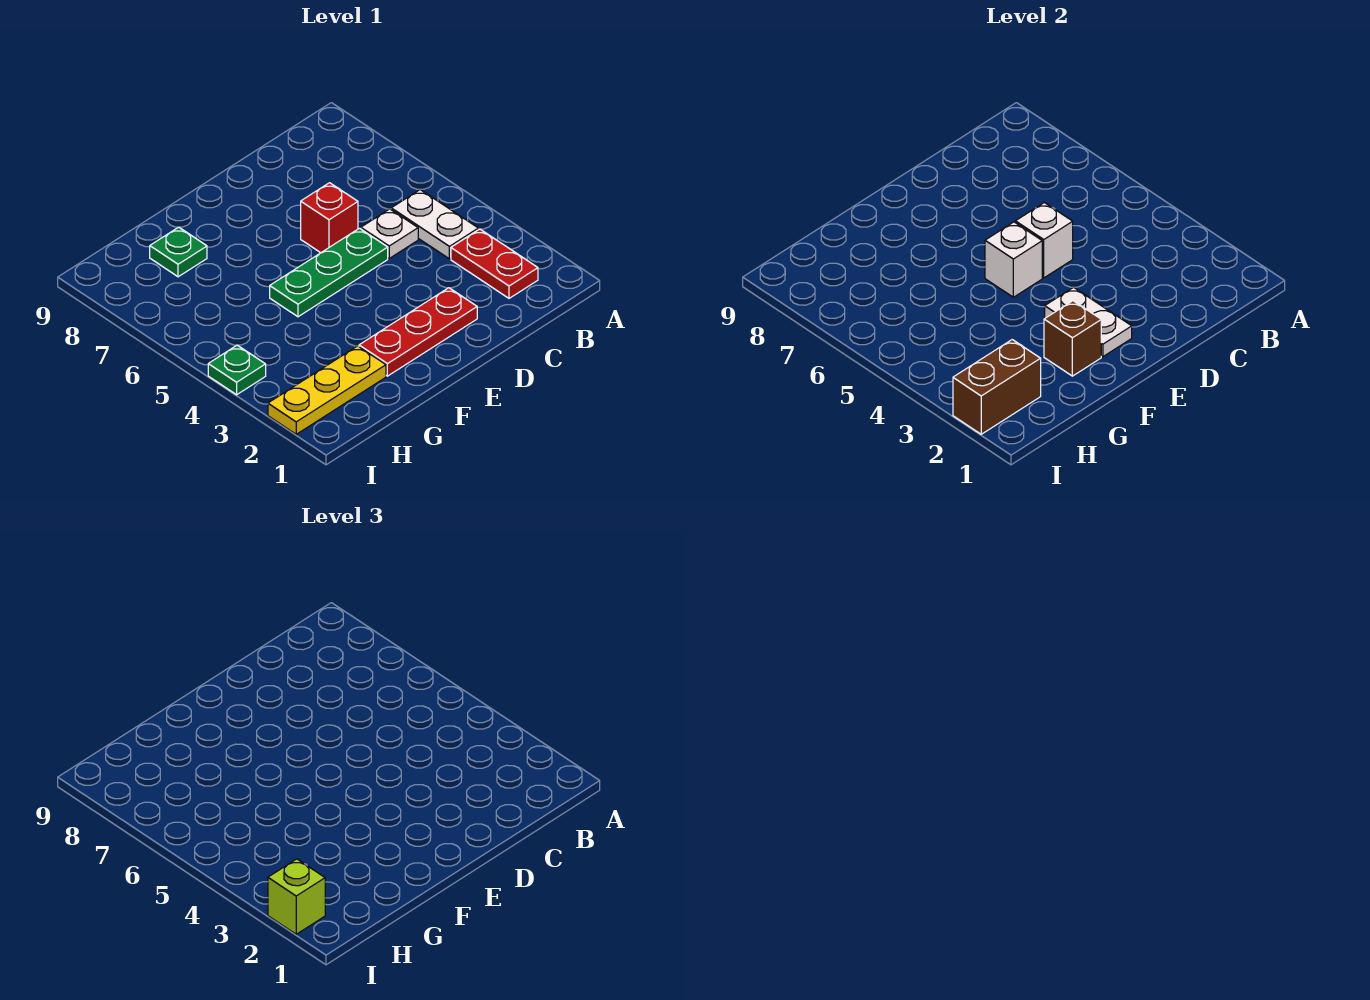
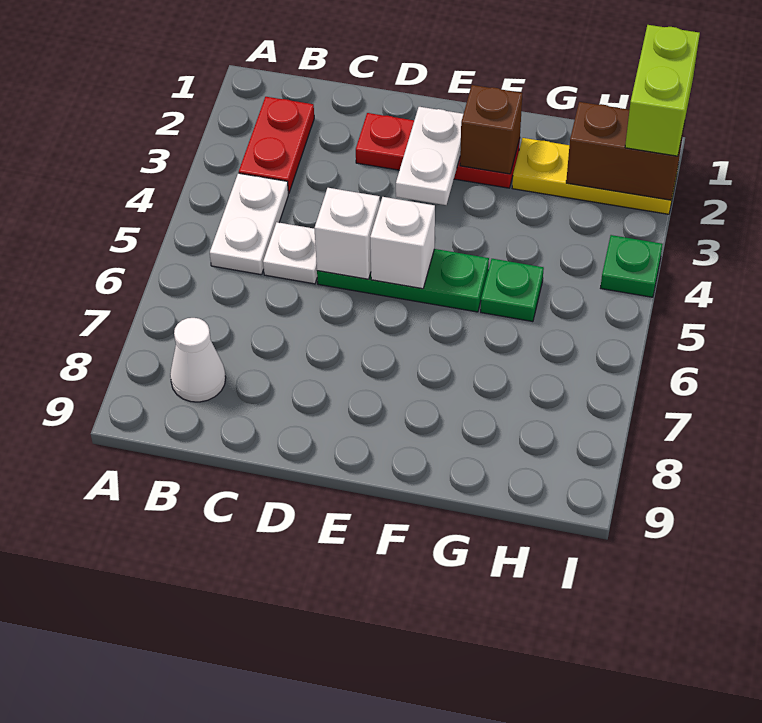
none -> white cone B8 level 1
red brick D6 level 1 -> none
green plate G8 level 1 -> green plate G5 level 1
lime brick I2 level 3 -> lime brick I1:I2 level 3

